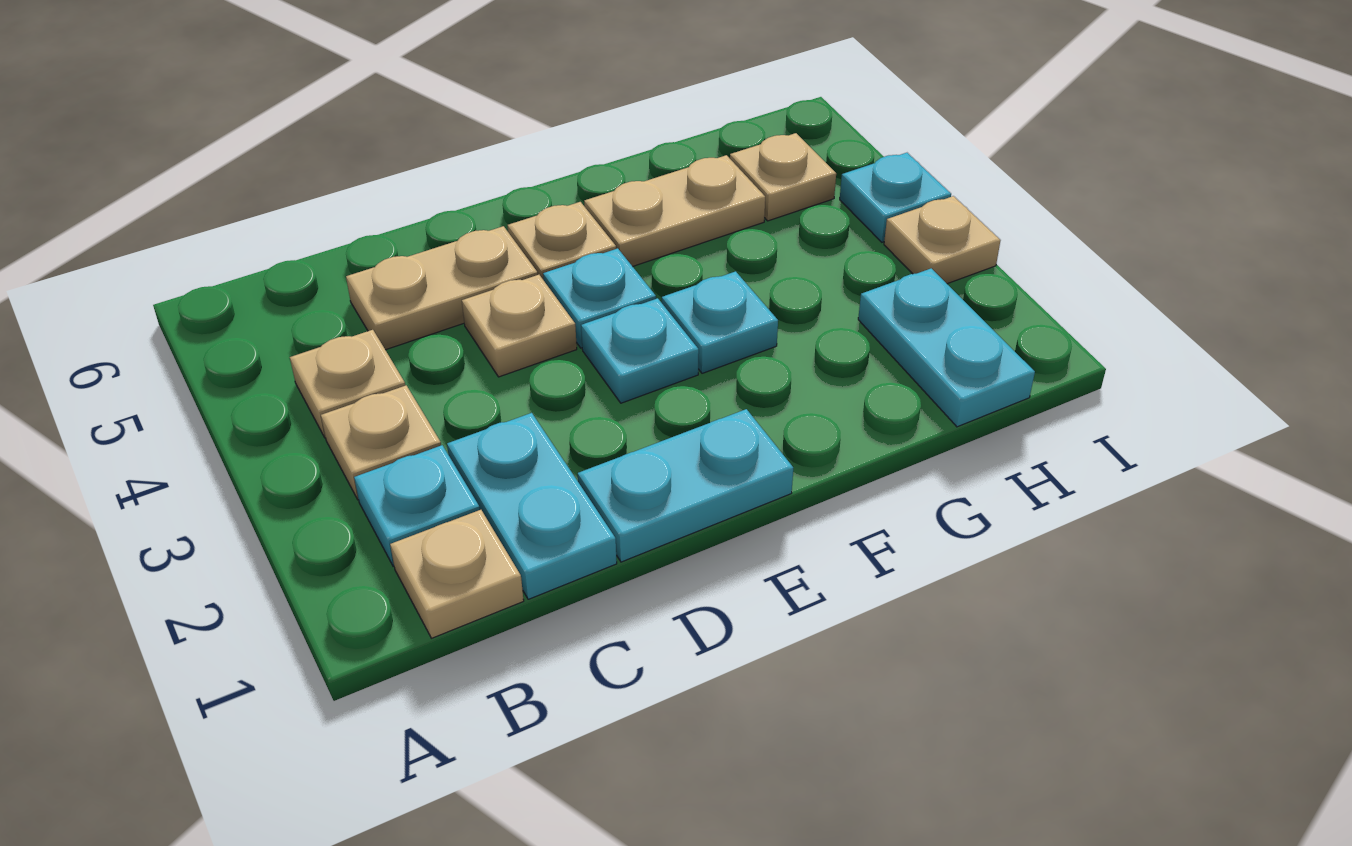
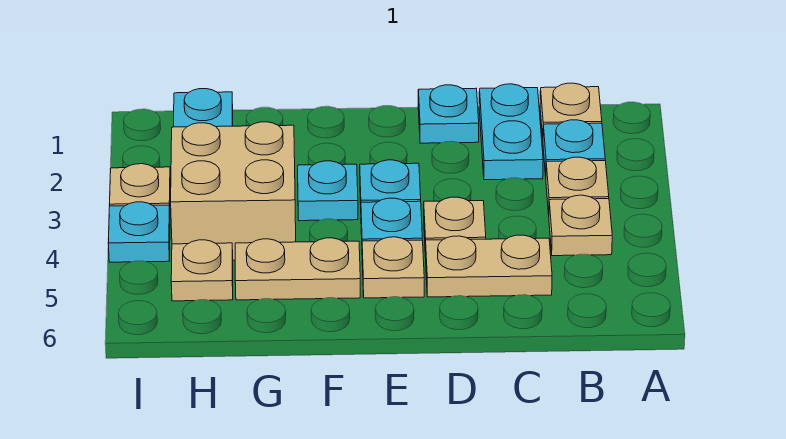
cyan plate D1:E1 level 1 -> cyan plate D1 level 1
none -> tan brick G3:H4 level 1

